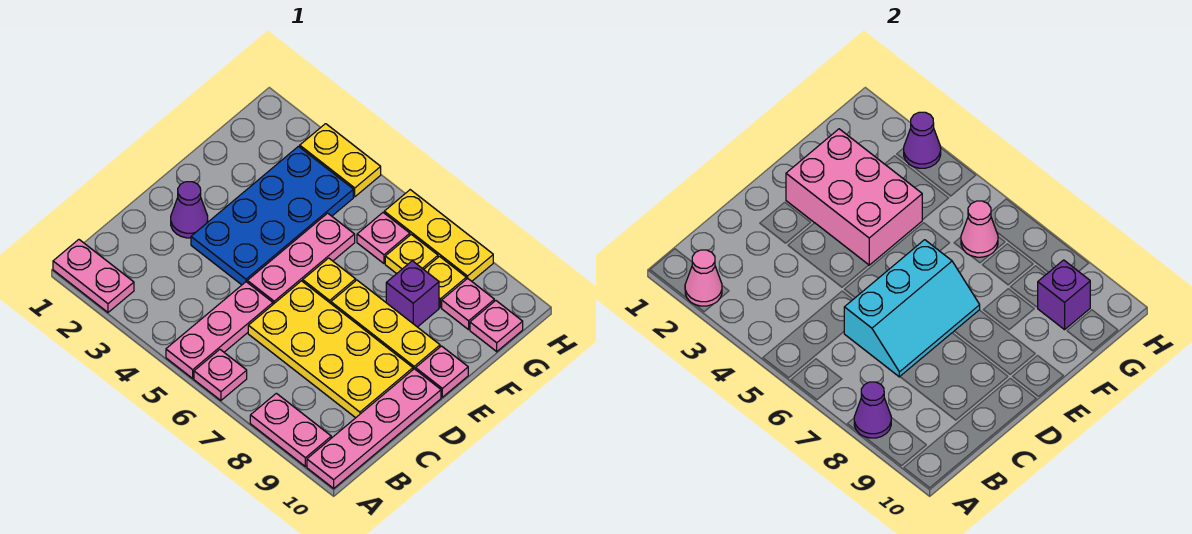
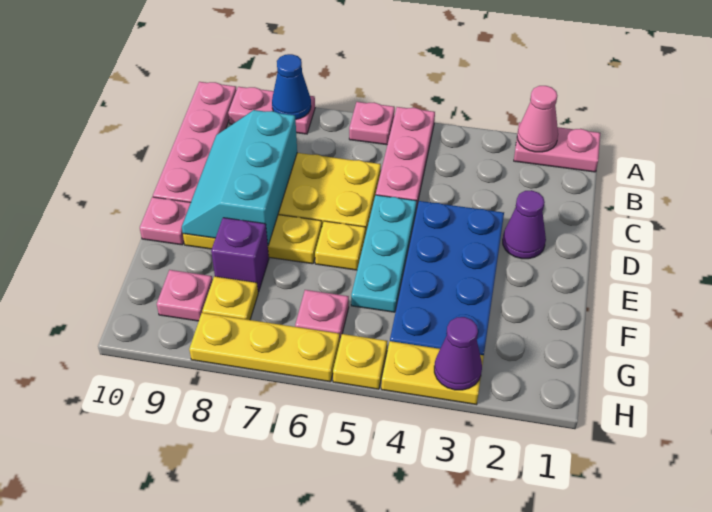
purple cone A8 level 2 -> blue cone A8 level 2
cyan slope C6:E7 level 2 top 6 -> cyan slope C8:E9 level 2 top 8
pink plate D5:F5 level 1 -> cyan plate D5:F5 level 1
pink brick E2:F4 level 2 -> none
pink cone G6 level 2 -> none
yellow plate G7 level 1 -> yellow plate H5 level 1
purple brick G9 level 2 -> none
pink plate G10 level 1 -> none

